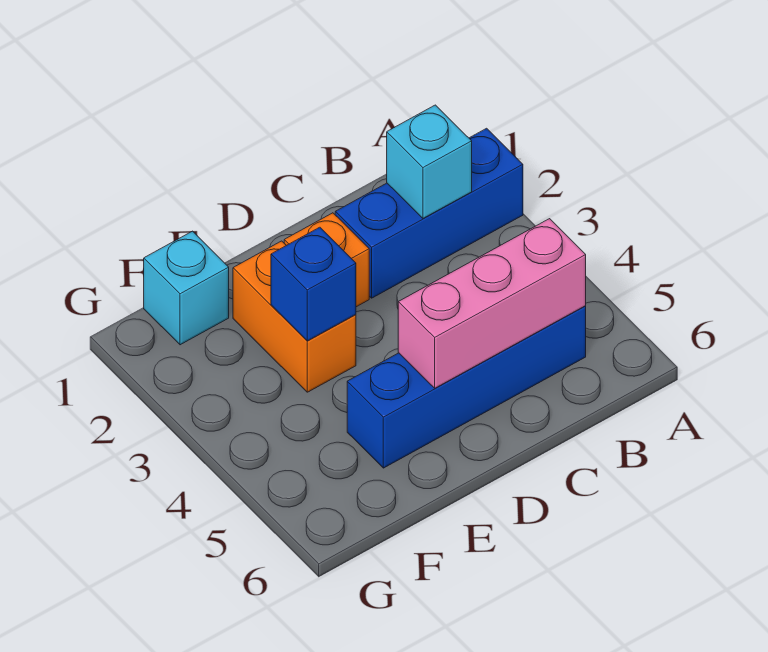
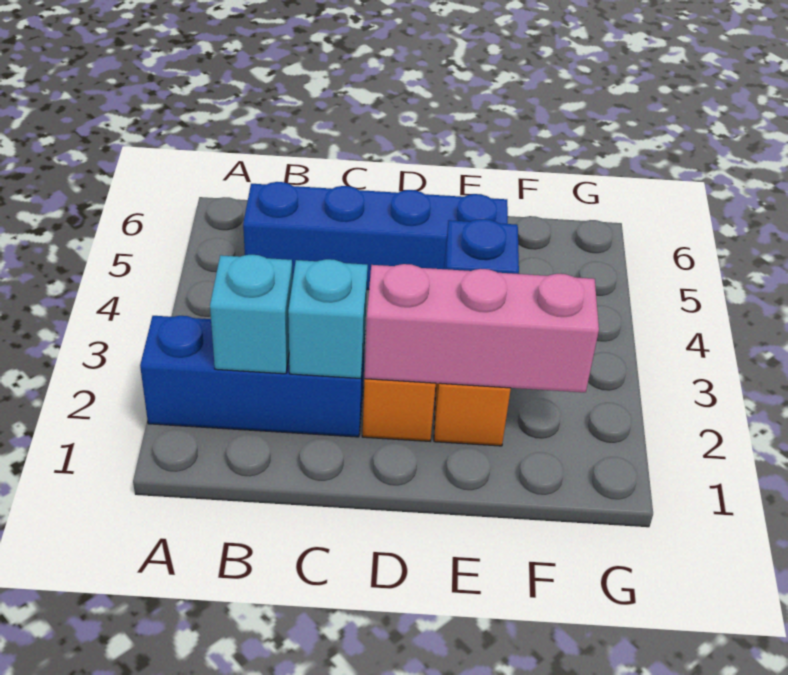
pink brick B5:D5 level 2 -> pink brick D2:F2 level 2
cyan brick F1 level 1 -> cyan brick C2 level 2

